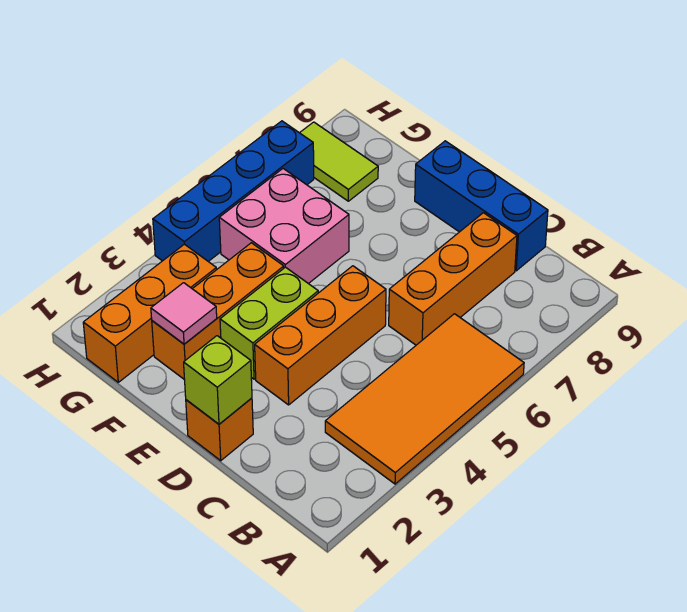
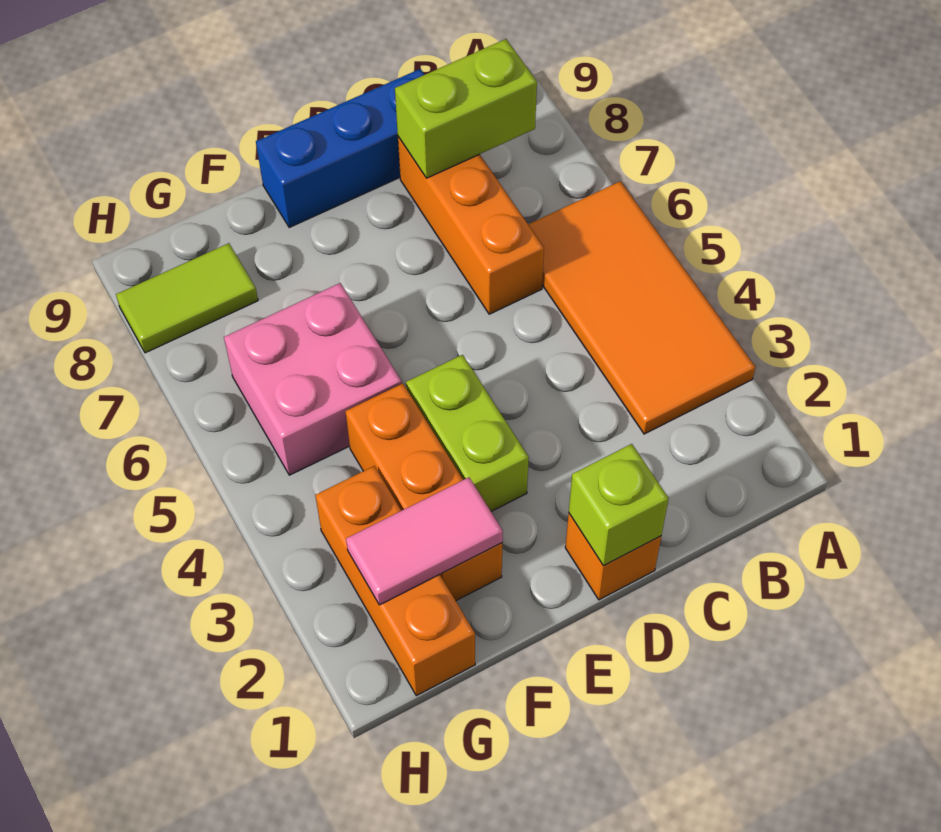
none -> lime brick B8:C8 level 2
orange brick D3:D5 level 1 -> none
pink tile F2 level 2 -> pink tile F2:G2 level 2
blue brick H4:H7 level 1 -> none

